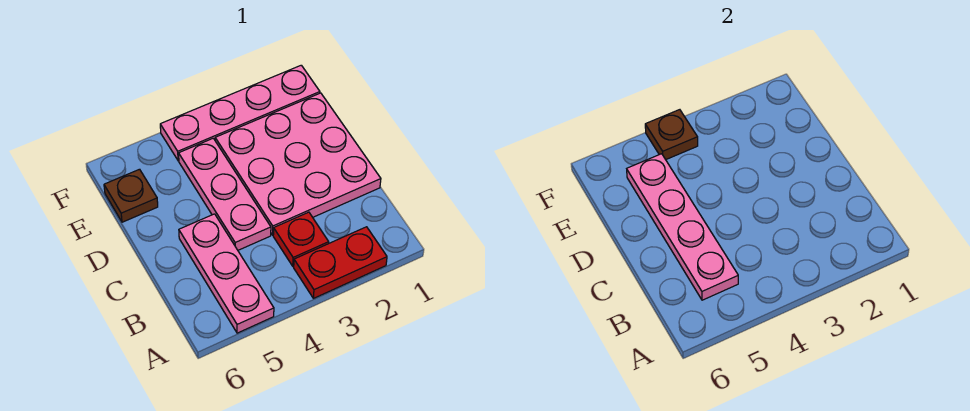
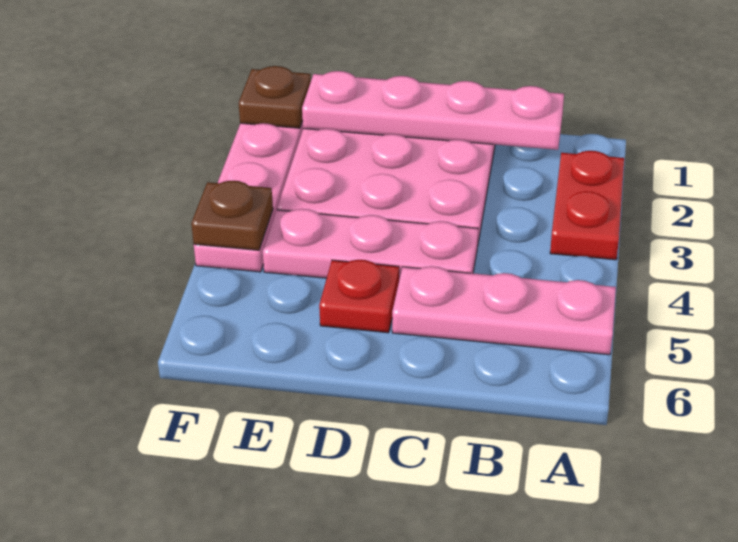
red plate B3 level 1 -> red plate D5 level 1
pink plate B5:E5 level 2 -> pink plate B1:E1 level 2
brown plate E6 level 1 -> brown plate F1 level 2

